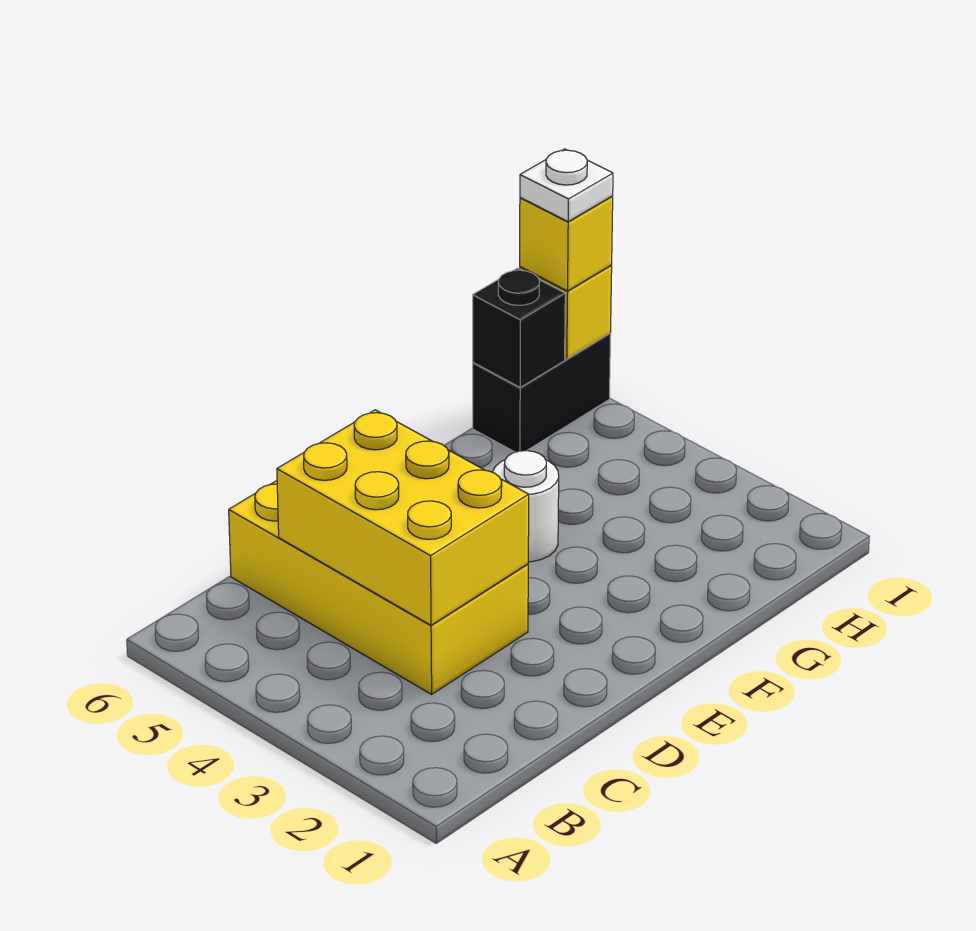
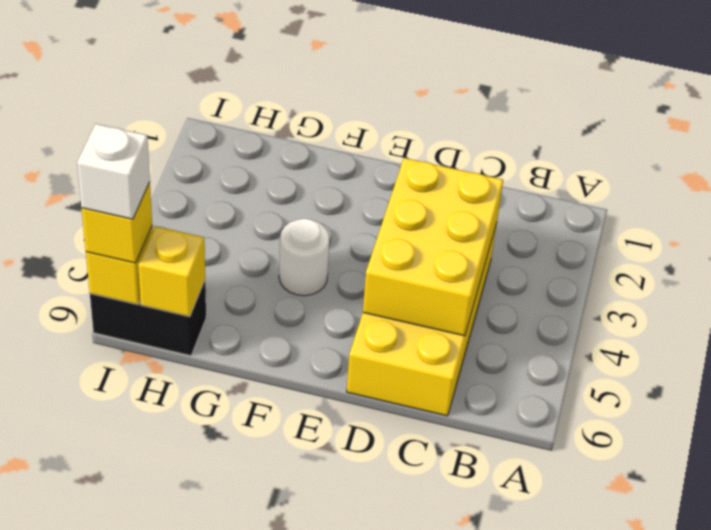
black brick H6 level 2 -> yellow brick H6 level 2
white plate I6 level 4 -> white brick I6 level 4

